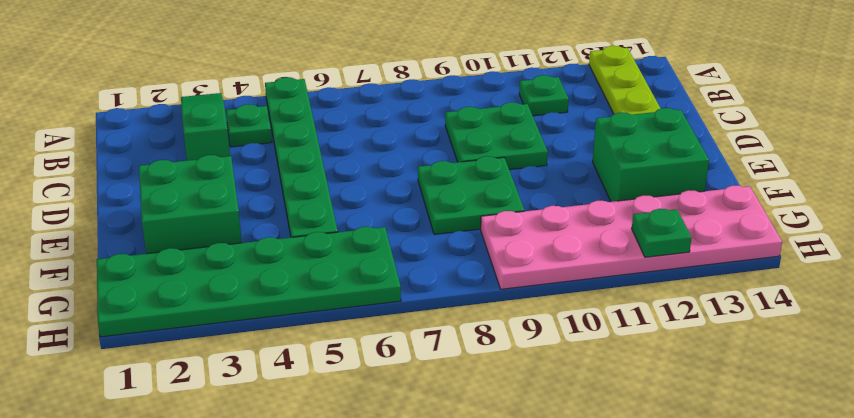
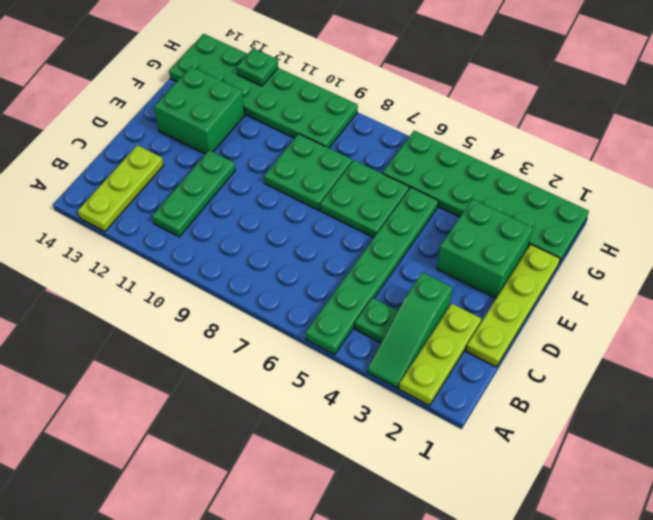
none -> lime plate A2:C2 level 1
green plate B11 level 1 -> green plate B11:D11 level 1
none -> lime plate C1:F1 level 1
green plate C9:D10 level 1 -> green plate E6:F7 level 1
pink plate G9:H14 level 1 -> green plate G9:H14 level 1

